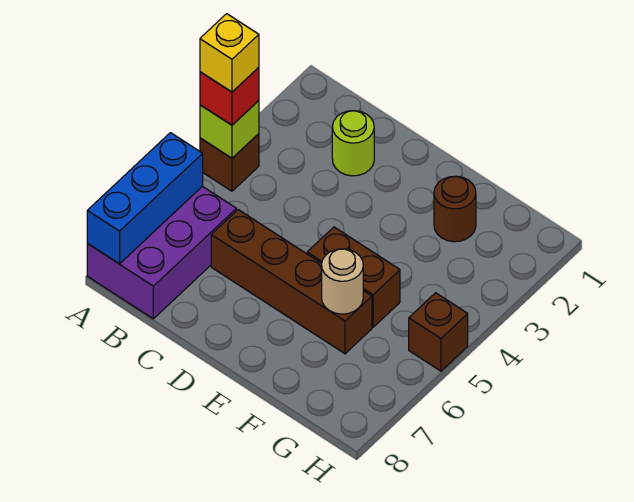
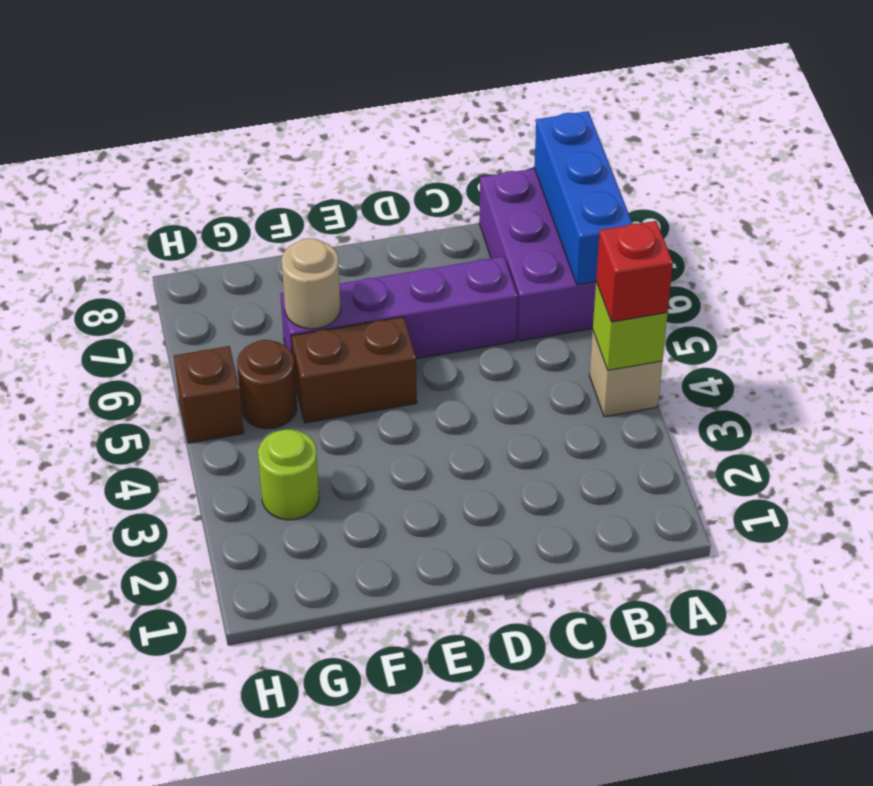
brown brick A4 level 1 -> tan brick A4 level 1
yellow brick A4 level 4 -> none
lime round brick C2 level 1 -> lime round brick G3 level 1
brown brick C6:F6 level 1 -> purple brick C6:F6 level 1
brown round brick F2 level 1 -> brown round brick G5 level 1

